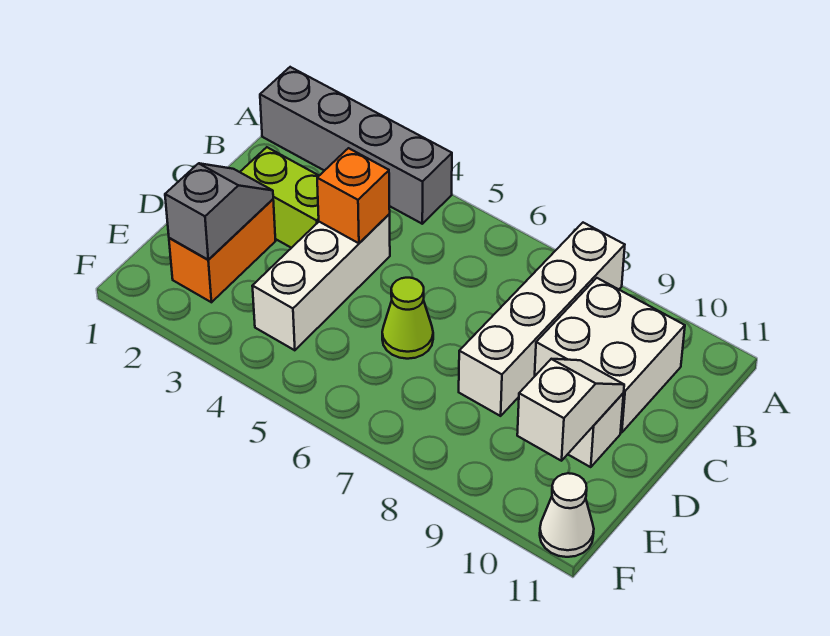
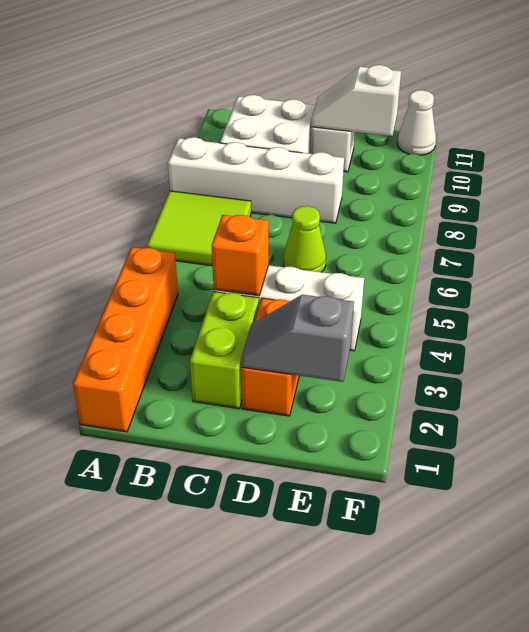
grey brick A1:A4 level 1 -> orange brick A1:A4 level 1
none -> lime tile A6:B7 level 1
orange brick D2:E2 level 1 -> orange brick D2:D3 level 1

